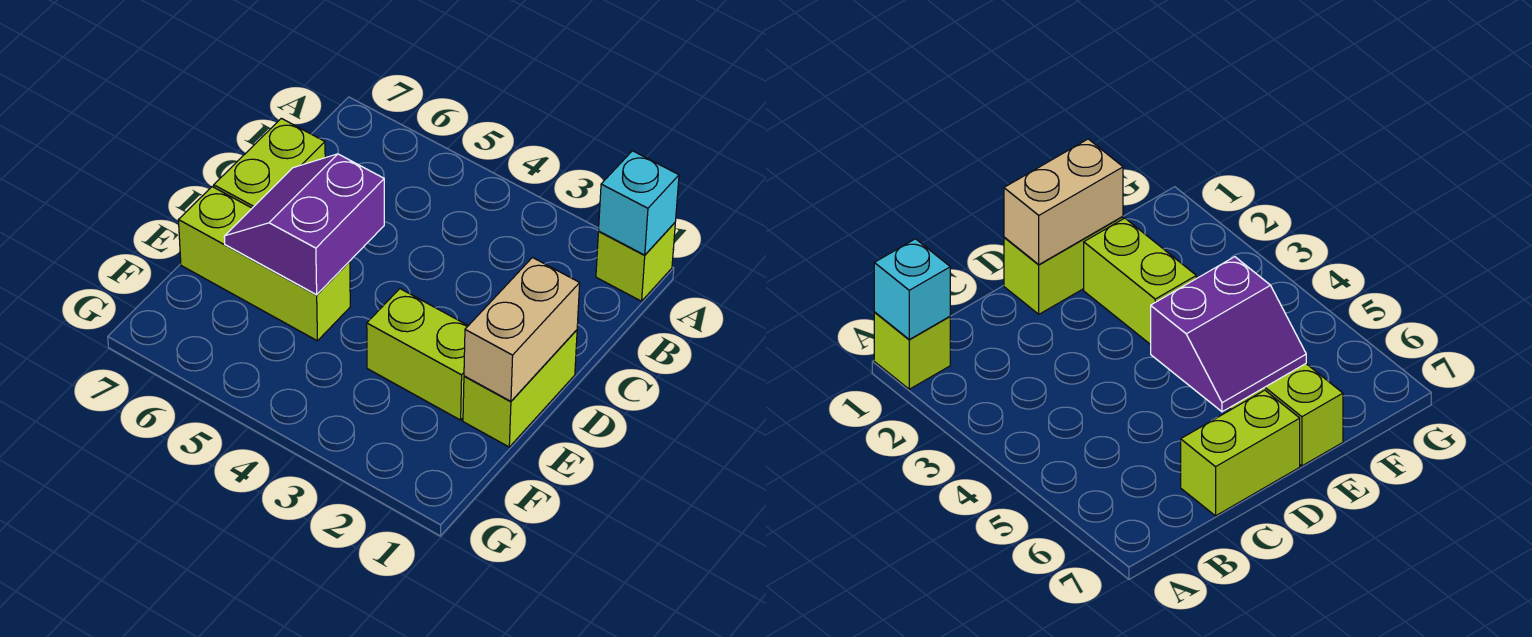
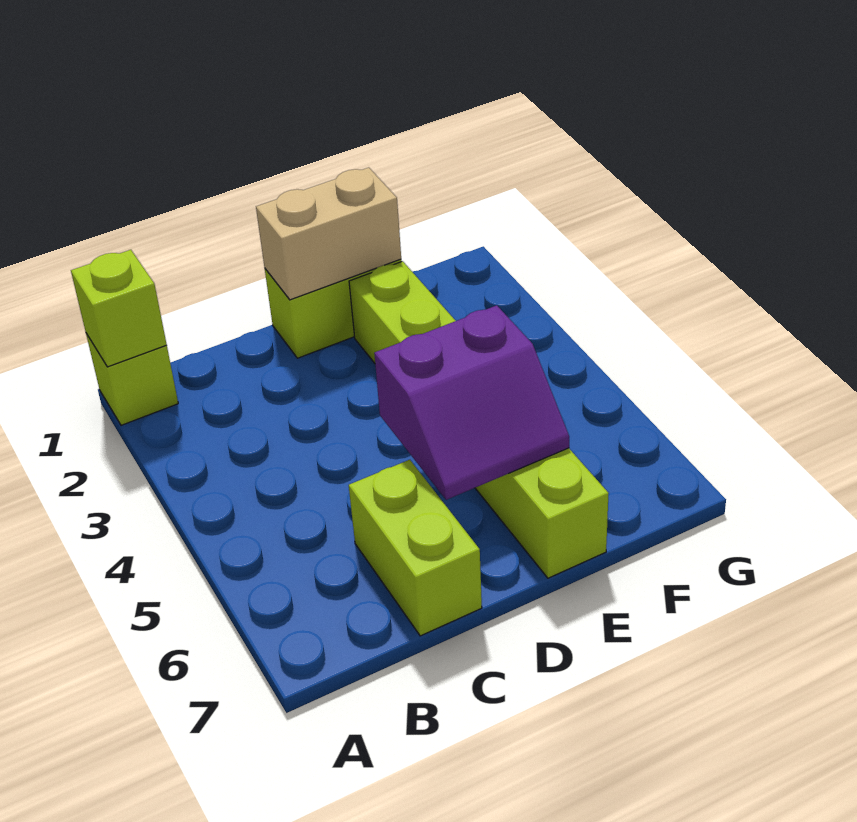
cyan brick A1 level 2 -> lime brick A1 level 2
lime brick C7:D7 level 1 -> lime brick C6:C7 level 1

